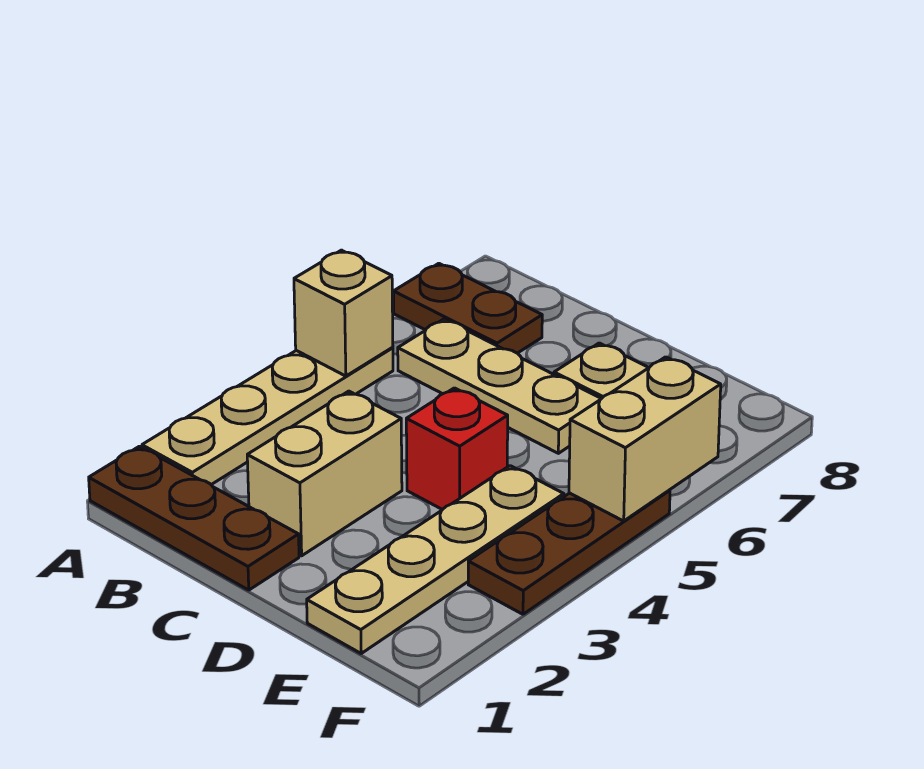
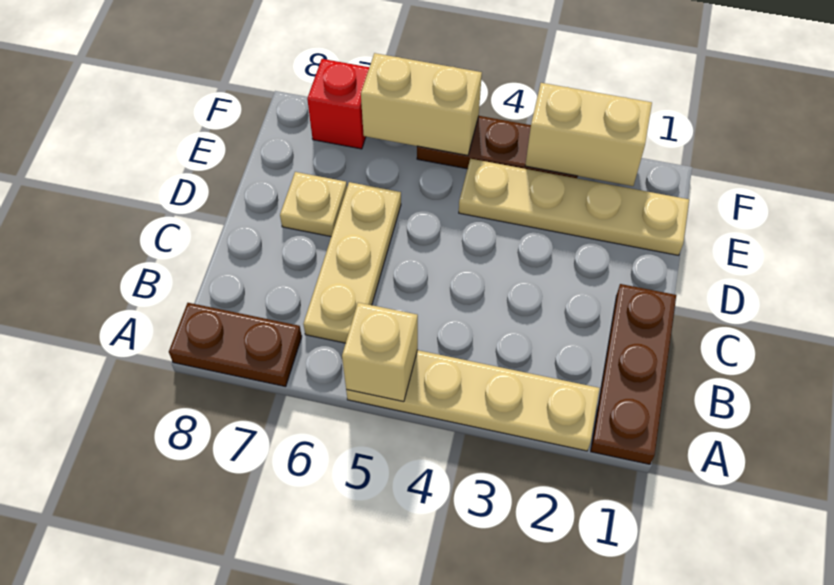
brown plate A7:B7 level 1 -> brown plate A7:A8 level 1
tan brick C2:C3 level 1 -> tan brick F2:F3 level 2
red brick D4 level 1 -> red brick F7 level 1

